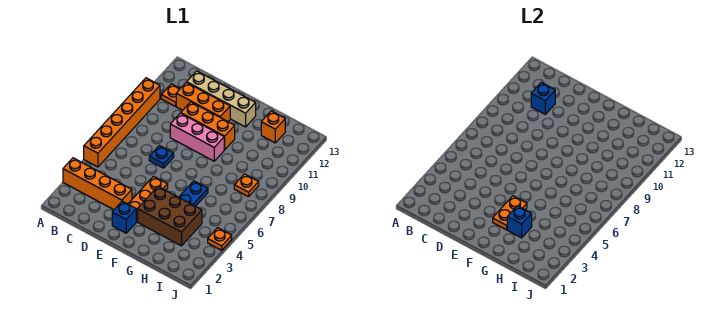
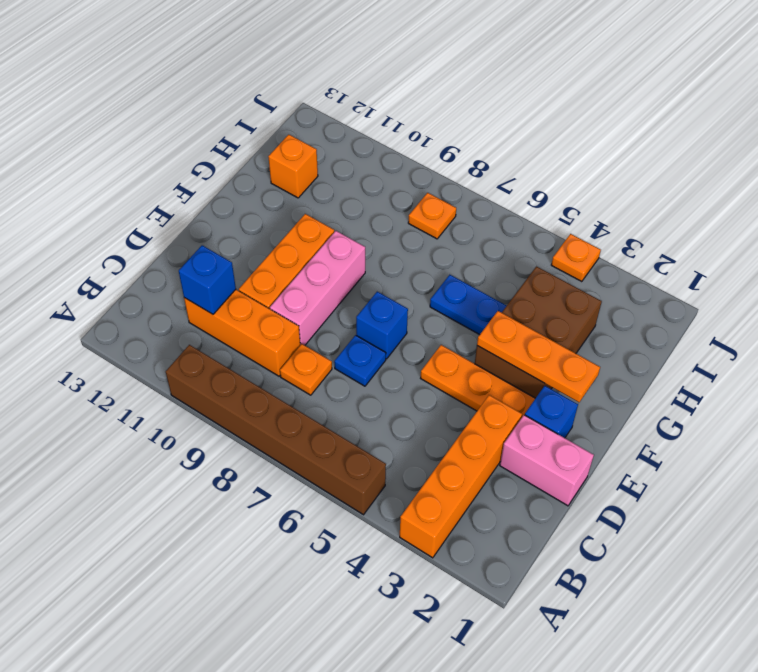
orange brick A5:A10 level 1 -> brown brick A5:A10 level 1
orange plate B11 level 1 -> orange plate C8 level 1
orange brick C11:E11 level 1 -> orange brick C9:C11 level 1
tan brick C12:F12 level 1 -> none
none -> pink brick D1:D2 level 1
orange plate F3:F4 level 2 -> orange plate F2:F4 level 2
blue brick G3 level 2 -> blue brick E7 level 1

